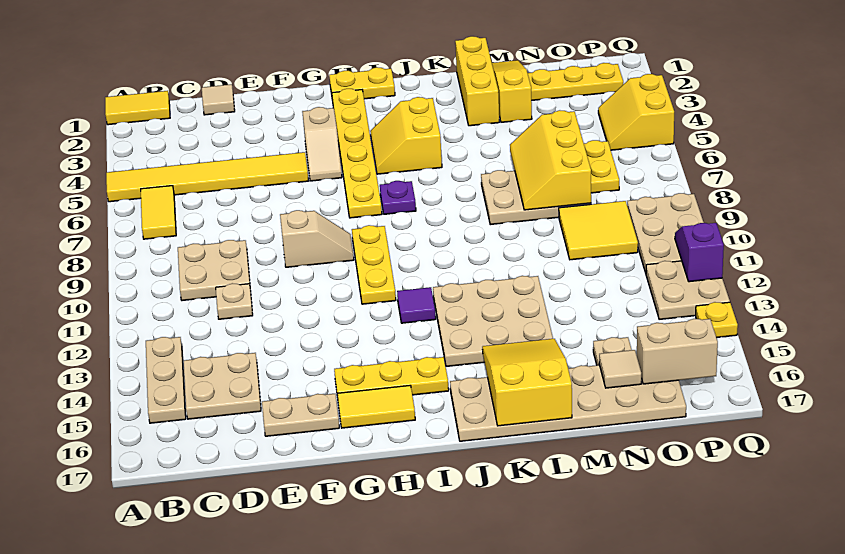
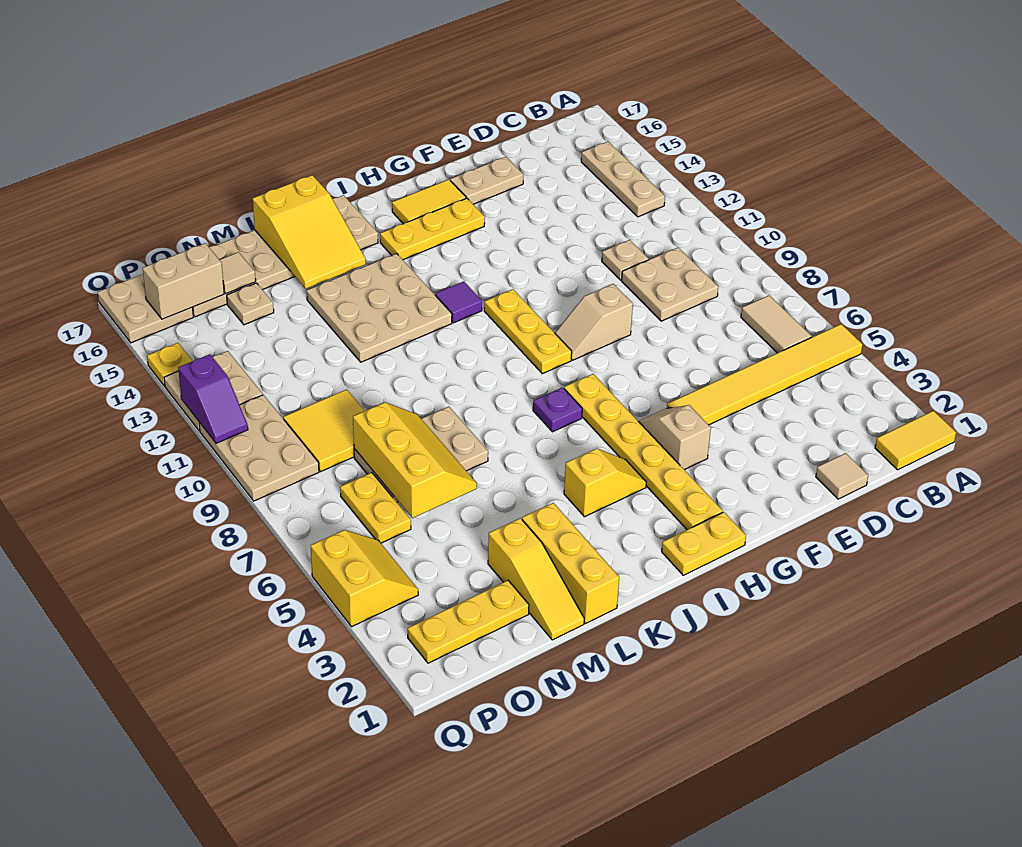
yellow tile B6:B7 level 1 -> tan tile B6:B7 level 1
tan plate C14:D15 level 1 -> tan plate P16:Q17 level 1
yellow slope I4:J5 level 1 top J -> yellow slope I4:J4 level 1 top J

